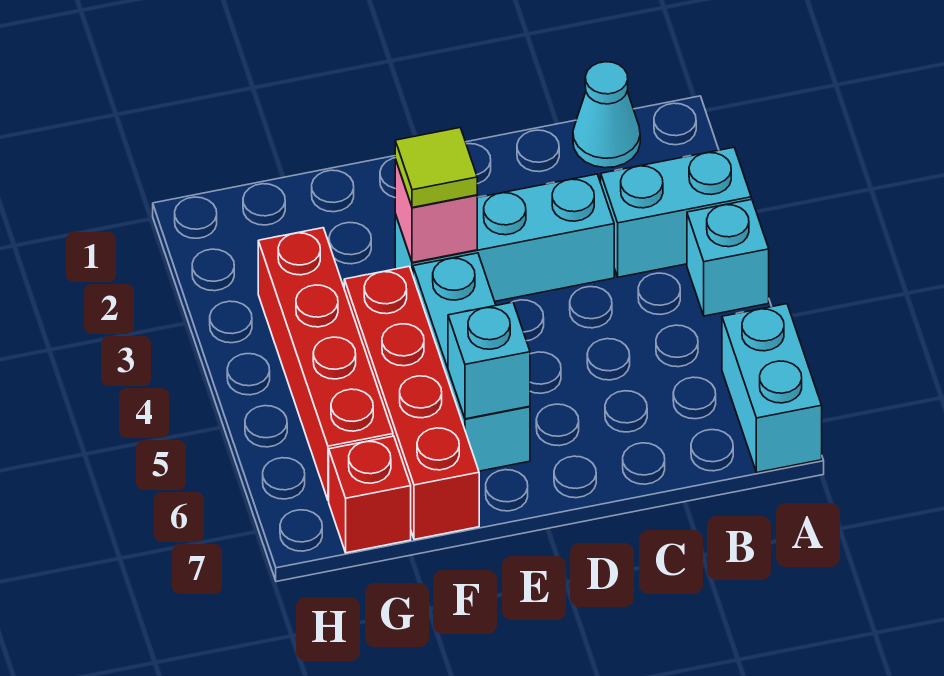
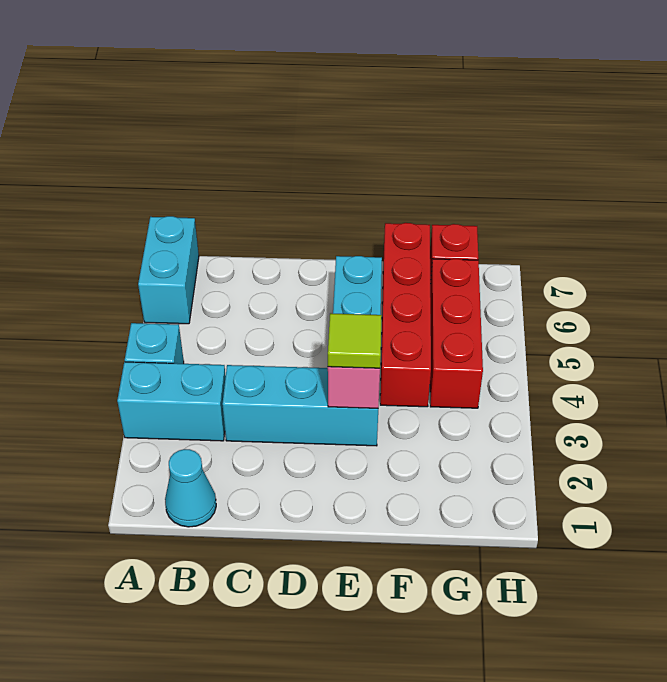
cyan brick E6 level 2 -> none
red brick G3:G6 level 1 -> red brick G4:G6 level 1

